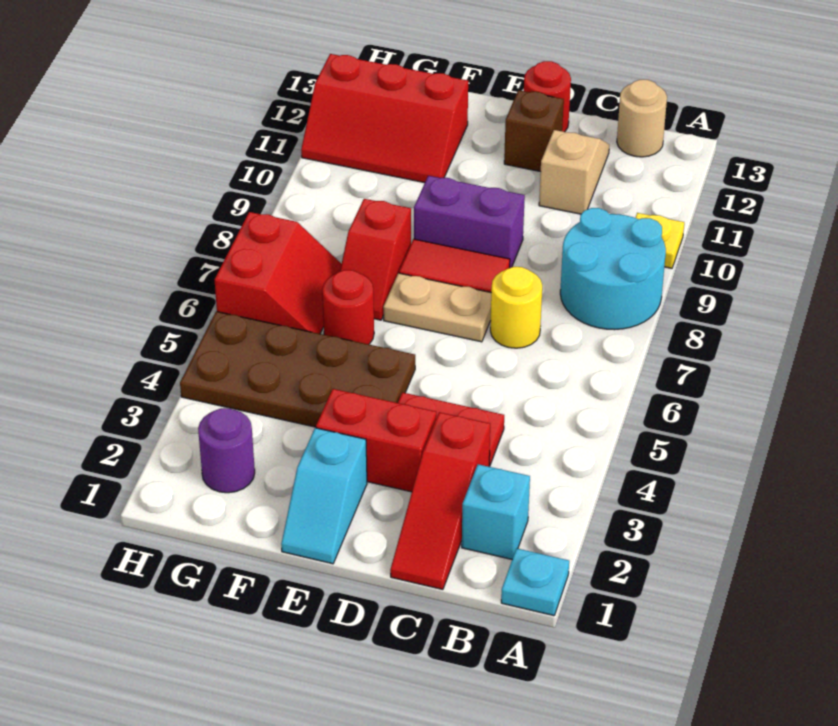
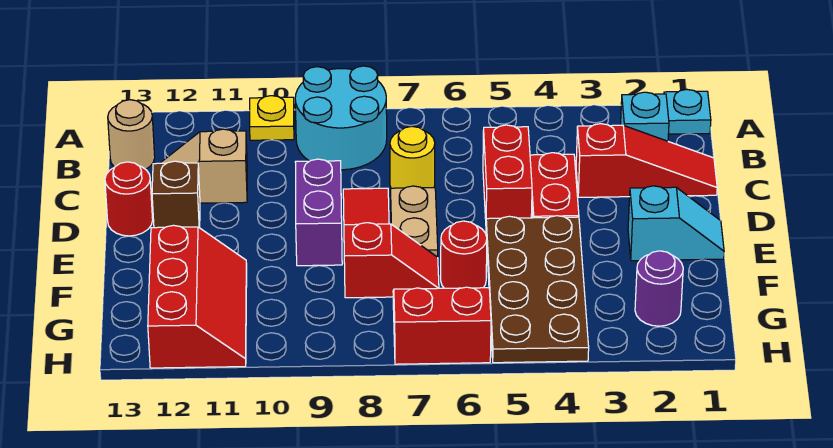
red brick D3:E3 level 1 -> red brick C5:D5 level 1

